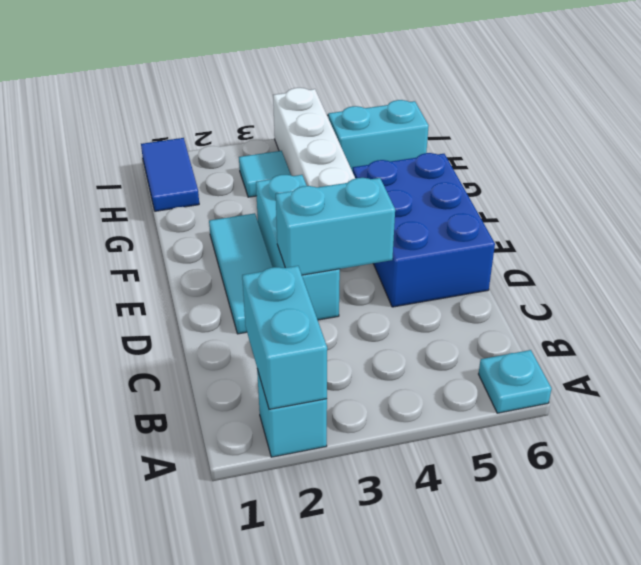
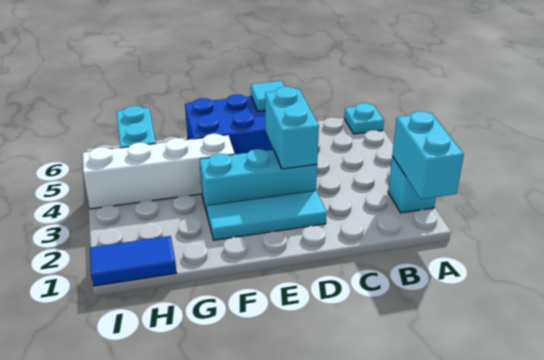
cyan brick A2:B2 level 2 -> cyan brick A1:A2 level 2
cyan tile H3 level 1 -> cyan tile D6 level 2

